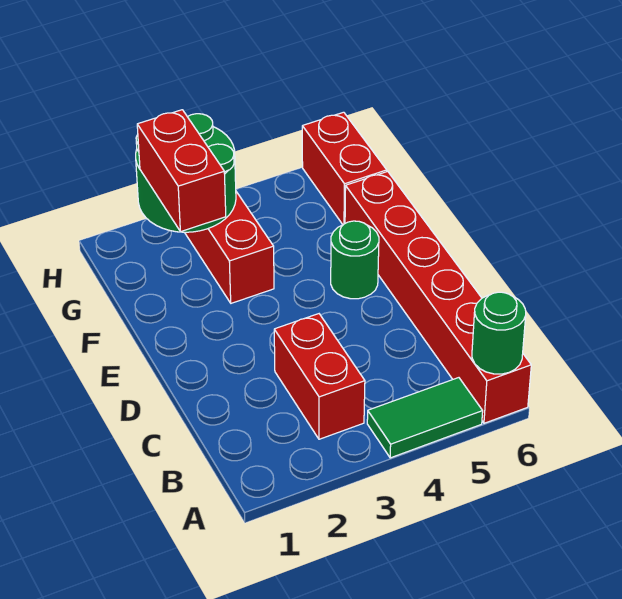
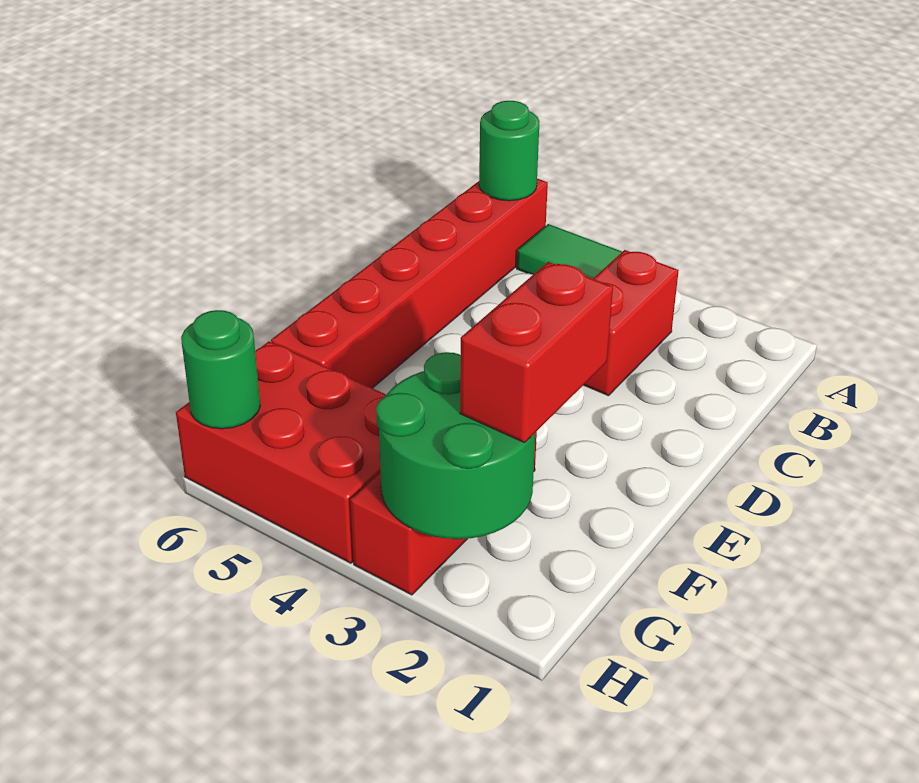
green round brick E5 level 1 -> green round brick H6 level 2
red brick G6:H6 level 1 -> red brick G4:H6 level 1

